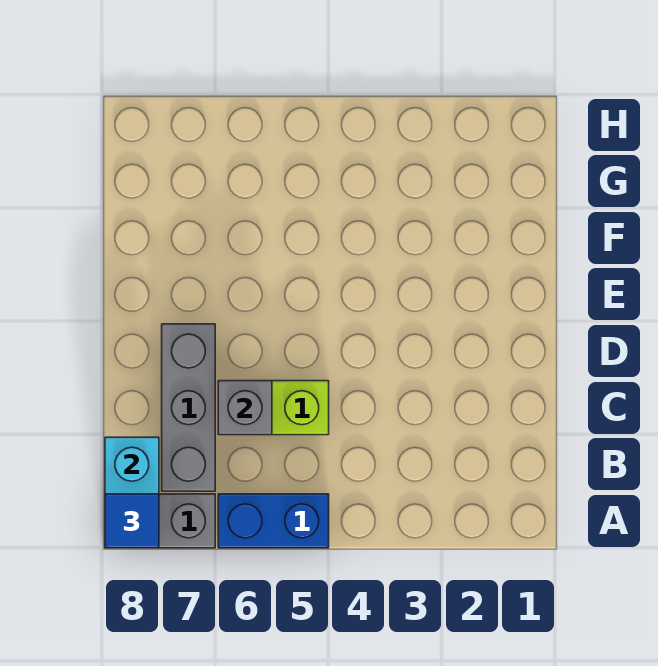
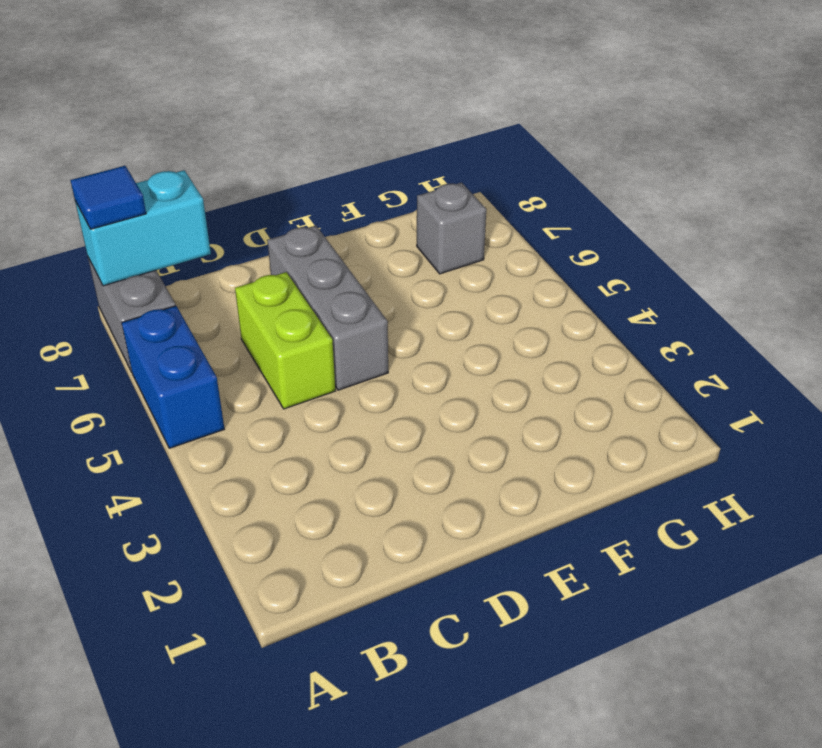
grey brick B7:D7 level 1 -> grey brick D5:D7 level 1
grey brick C6 level 2 -> grey brick G7 level 1

